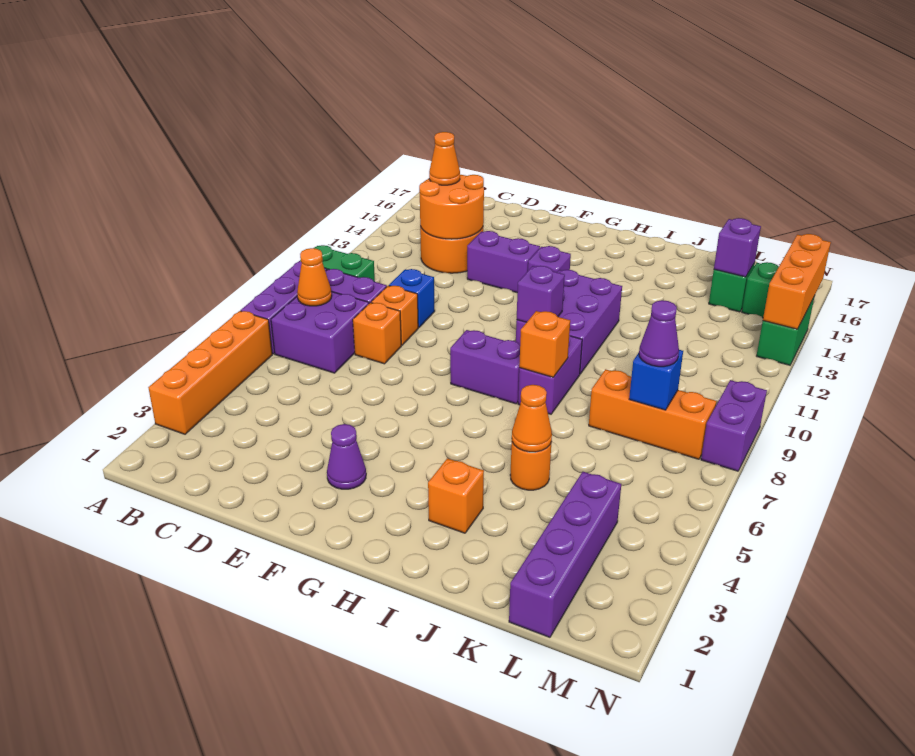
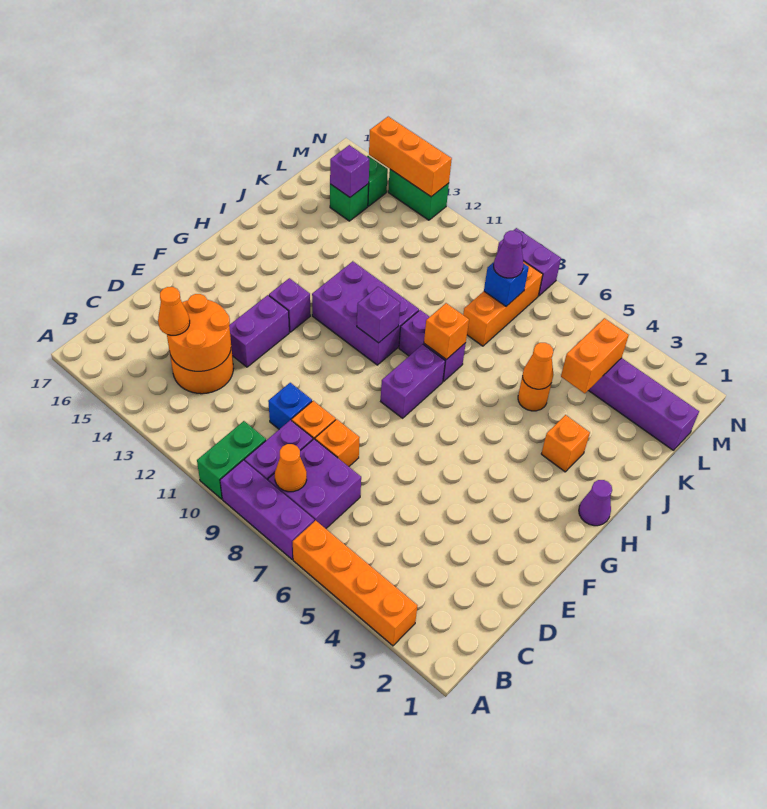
purple cone F3 level 1 -> purple cone H1 level 1
none -> orange brick K4:L4 level 2

